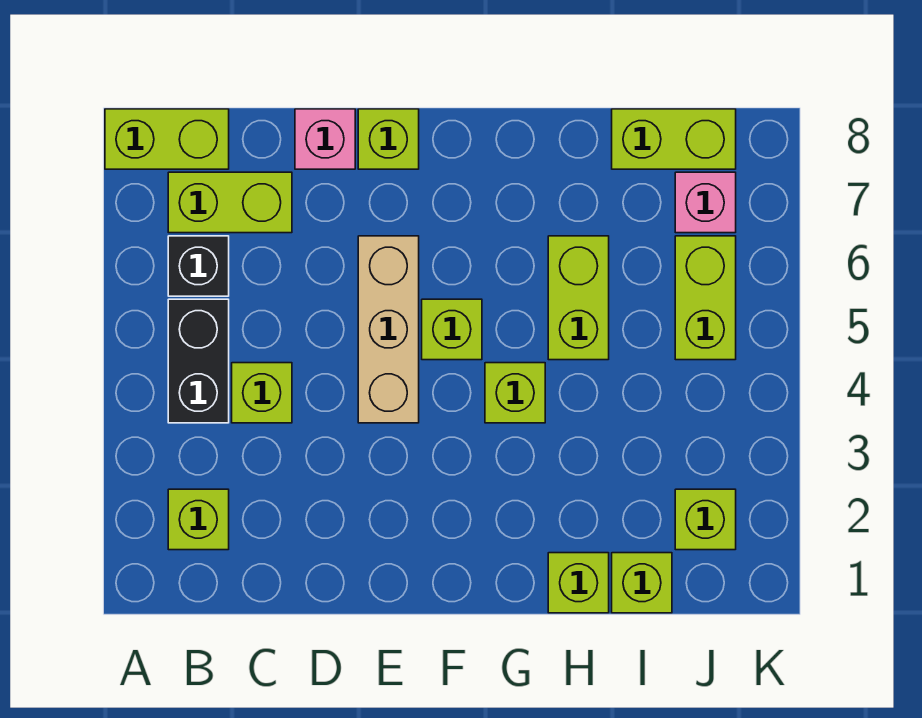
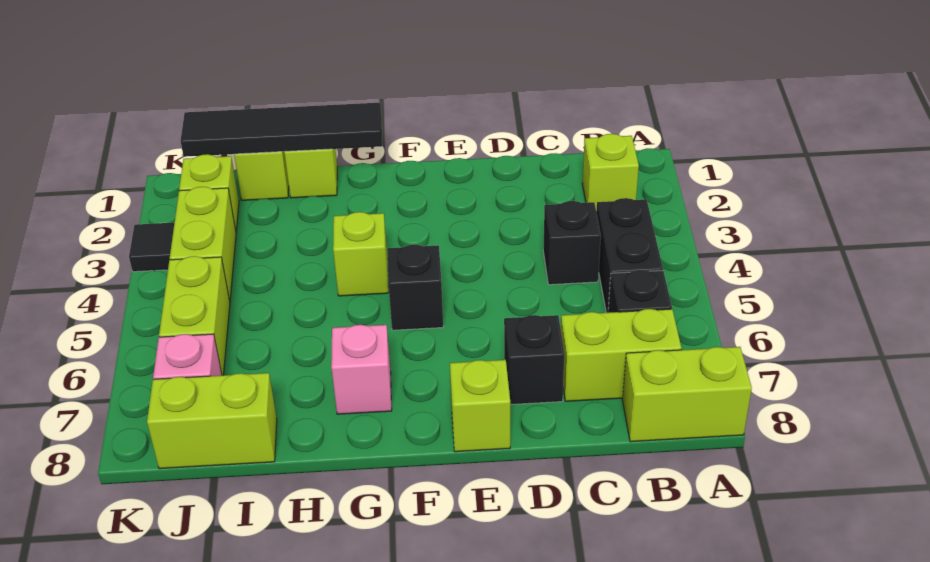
lime brick C4 level 1 -> black brick C4 level 1
none -> black brick D7 level 1
pink brick D8 level 1 -> pink brick G7 level 1
tan brick E4:E6 level 1 -> none
lime brick F5 level 1 -> black brick F5 level 1
none -> black tile G1:J1 level 2
lime brick H5:H6 level 1 -> lime brick J3:J4 level 1
none -> black tile K3 level 1

